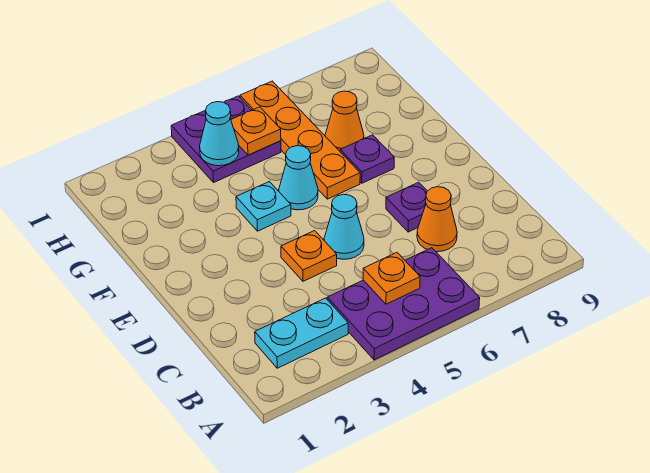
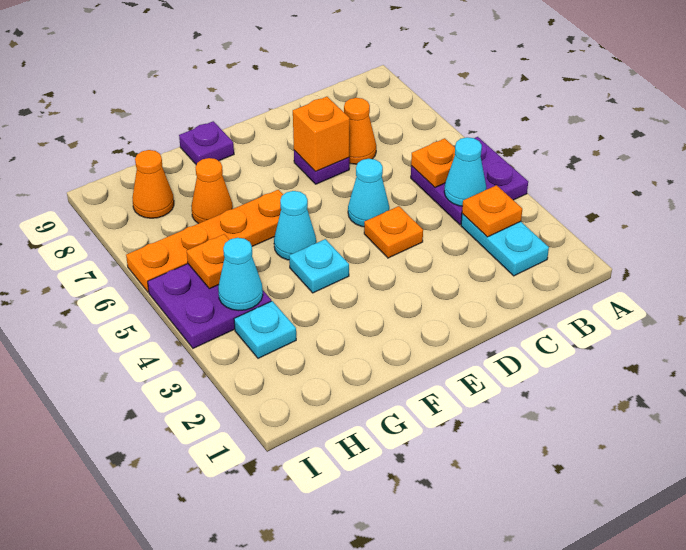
purple plate A4:B6 level 1 -> purple plate A4:B5 level 1
none -> orange plate B3 level 2
none -> cyan cone B4 level 2
none -> orange brick D7 level 2
purple plate F7 level 1 -> purple plate F9 level 1
none -> cyan plate H3 level 1
none -> orange cone H8 level 1

